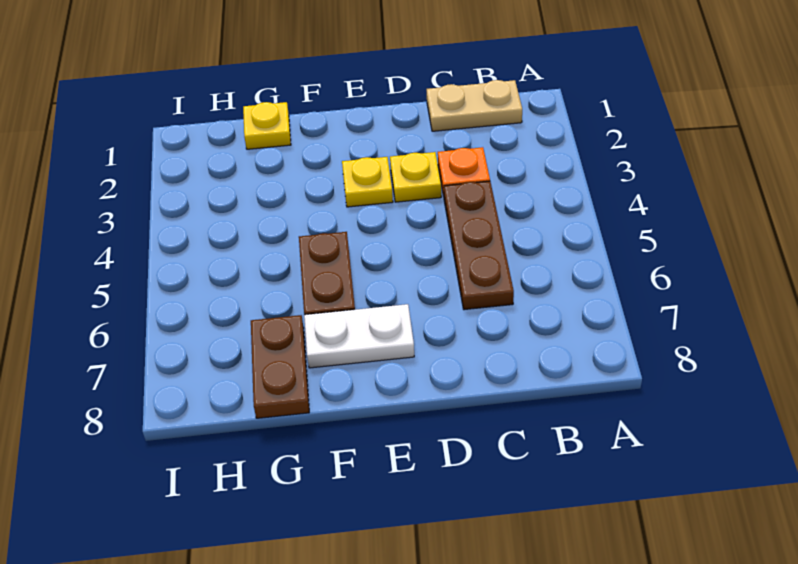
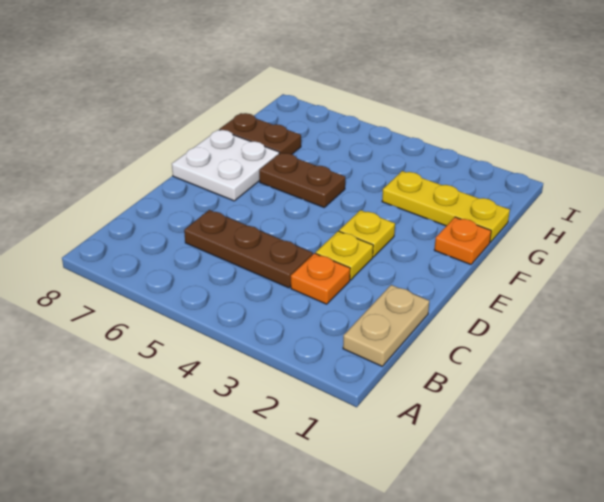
white plate E7:F7 level 1 -> white plate E7:F8 level 1
none -> orange plate F1 level 1
yellow plate G1 level 1 -> yellow plate G1:G3 level 1

